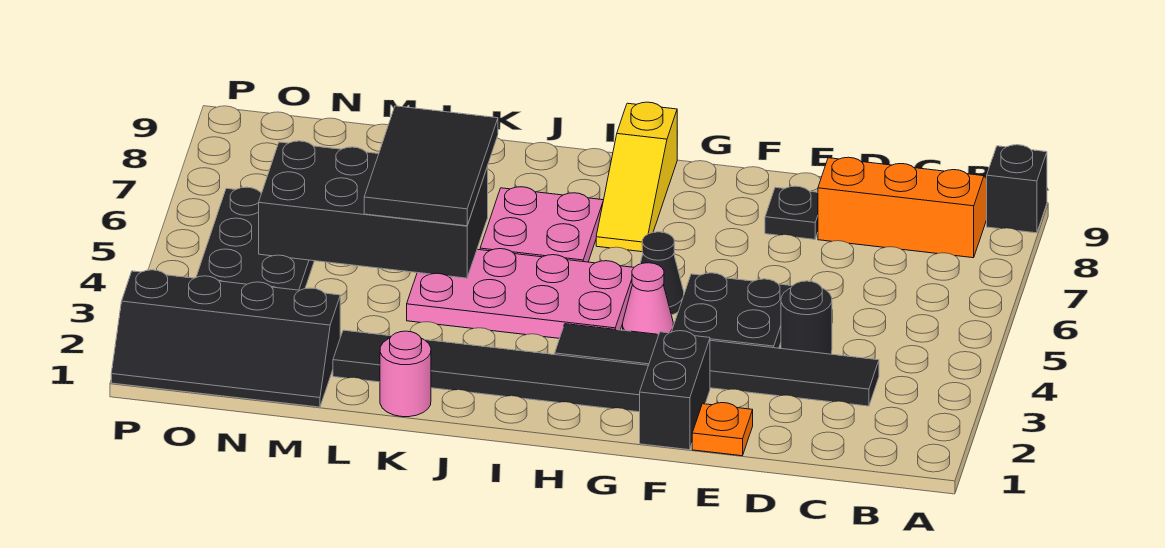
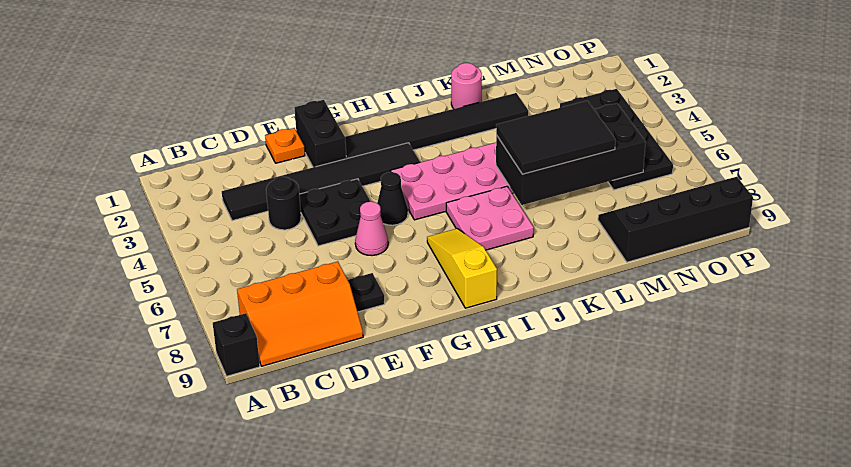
pink cone G4 level 1 -> pink cone F6 level 1
black tile K5:L7 level 3 -> black tile K5:M6 level 3
black slope M1:P2 level 1 top 2 -> black slope M8:P9 level 1 top 9

